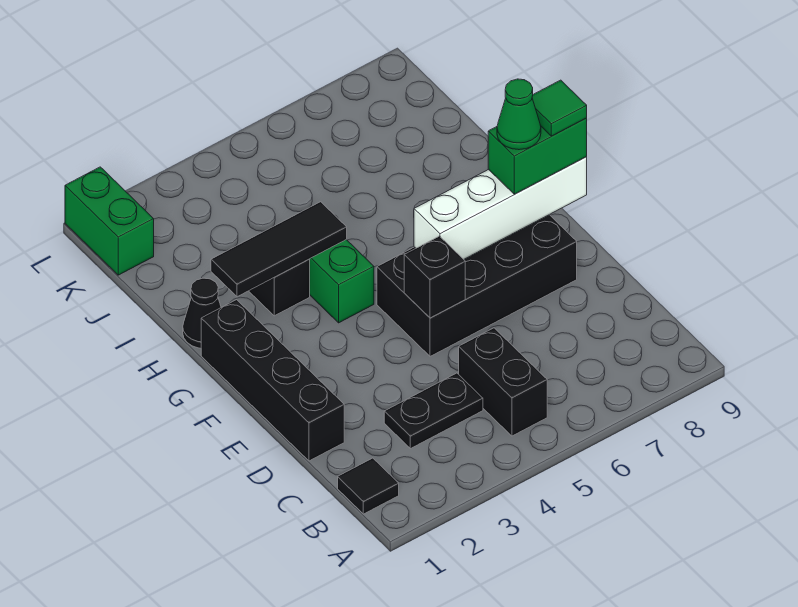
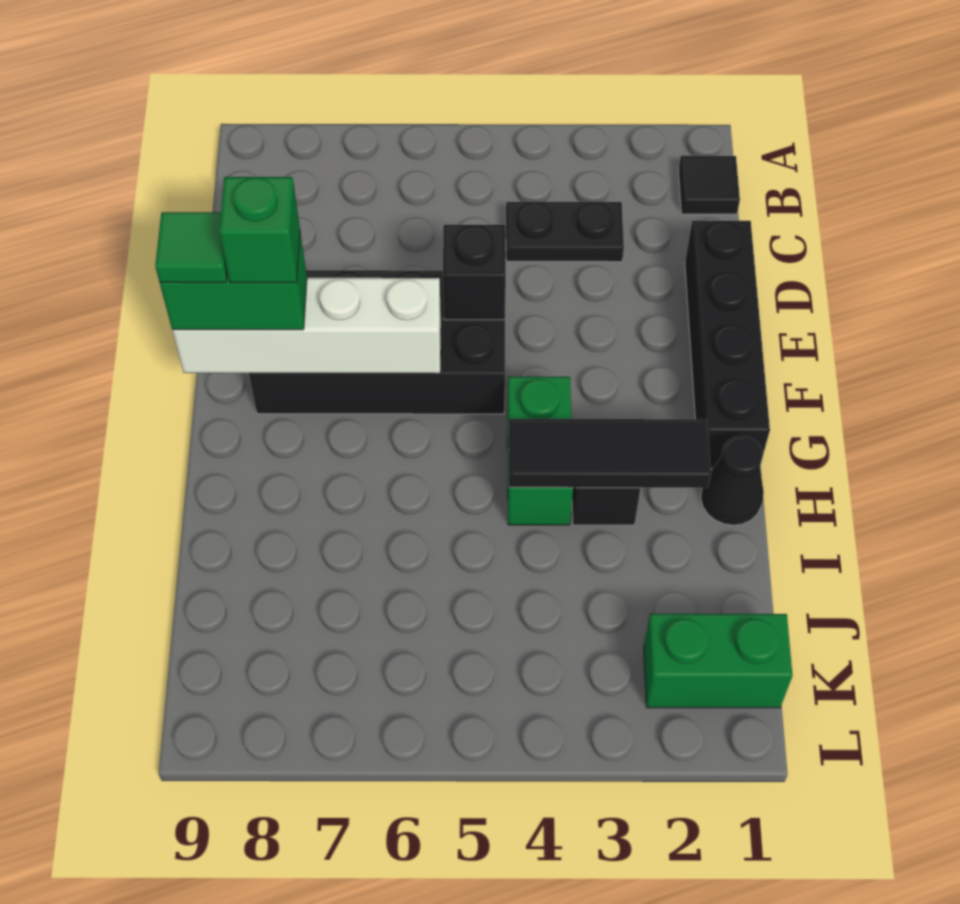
black brick B5:C5 level 1 -> none
green cone F8 level 4 -> green brick F8 level 4
green brick K1:L1 level 1 -> green brick K1:K2 level 1

